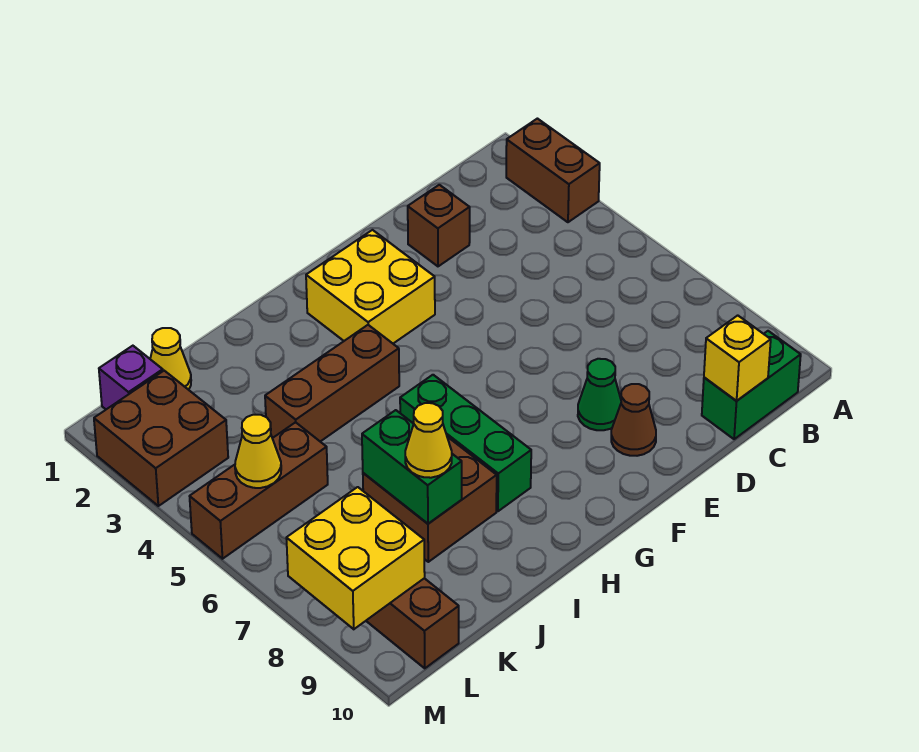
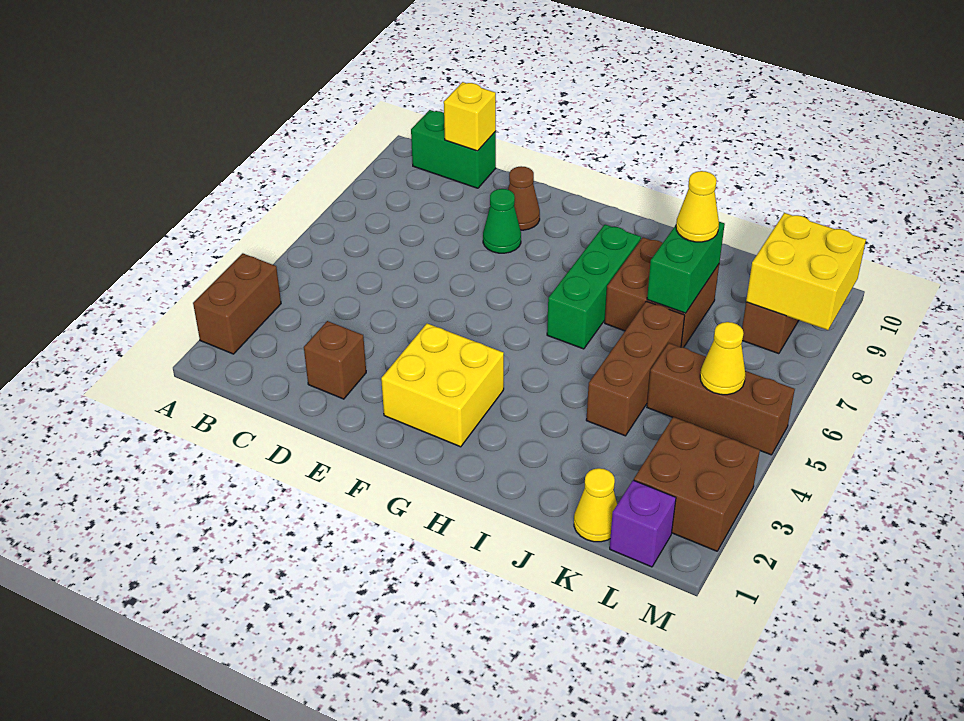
brown brick H4:J4 level 1 -> brown brick J4:J6 level 1

